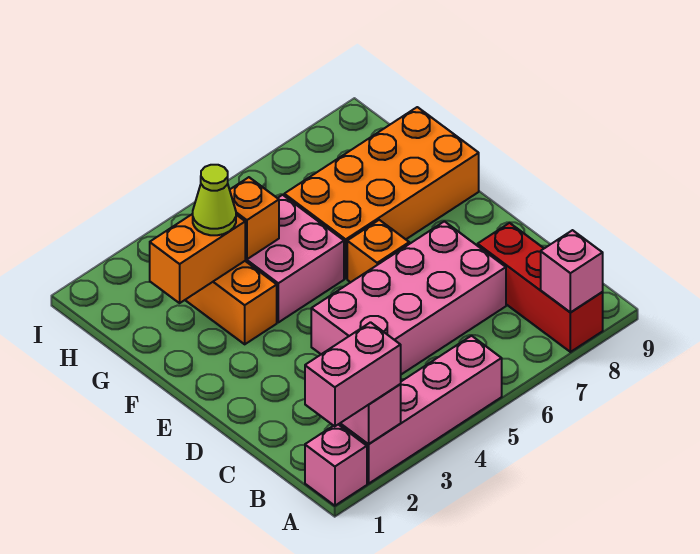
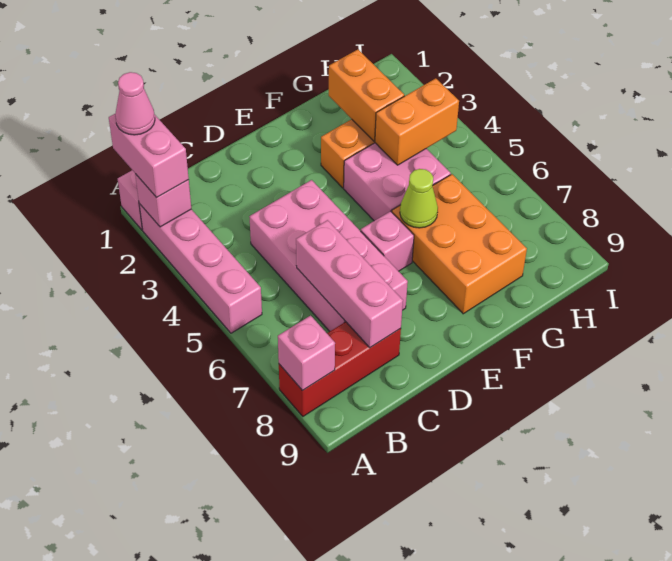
none -> pink cone A1 level 4
none -> pink brick C6:C8 level 2
orange brick E6 level 1 -> pink brick E6 level 1
orange brick F6:G9 level 1 -> orange brick F6:G8 level 1
lime cone G3 level 3 -> lime cone F6 level 2
orange brick G4 level 2 -> orange brick G4:H4 level 2

